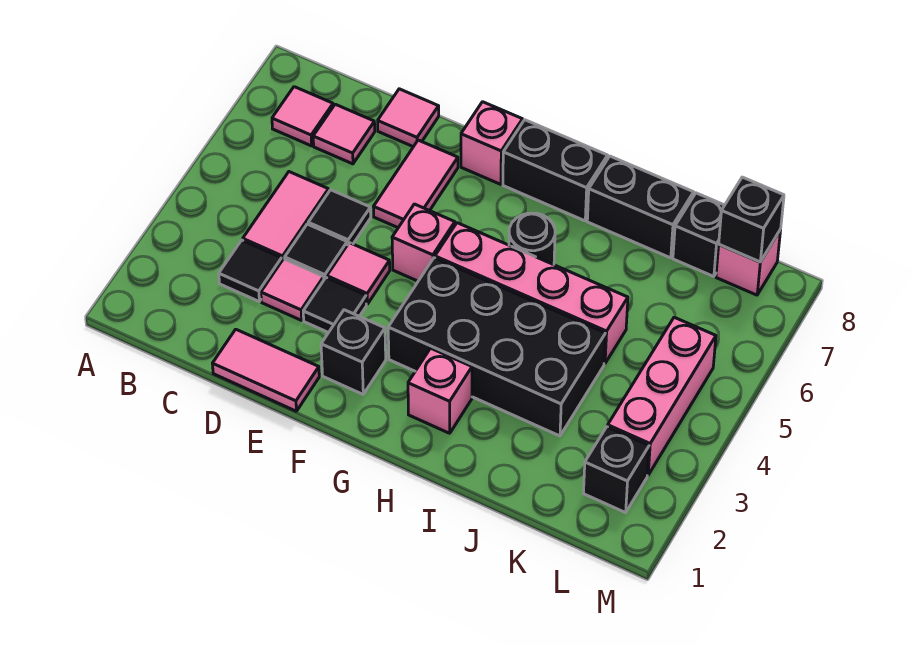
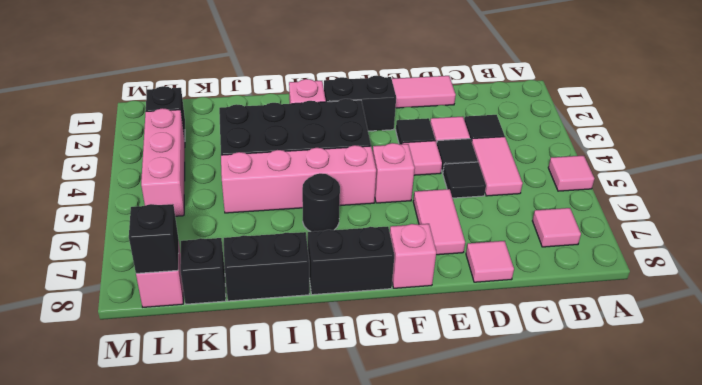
pink tile C7 level 1 -> pink tile A5 level 1
black brick F2 level 1 -> black brick F2:G2 level 1

